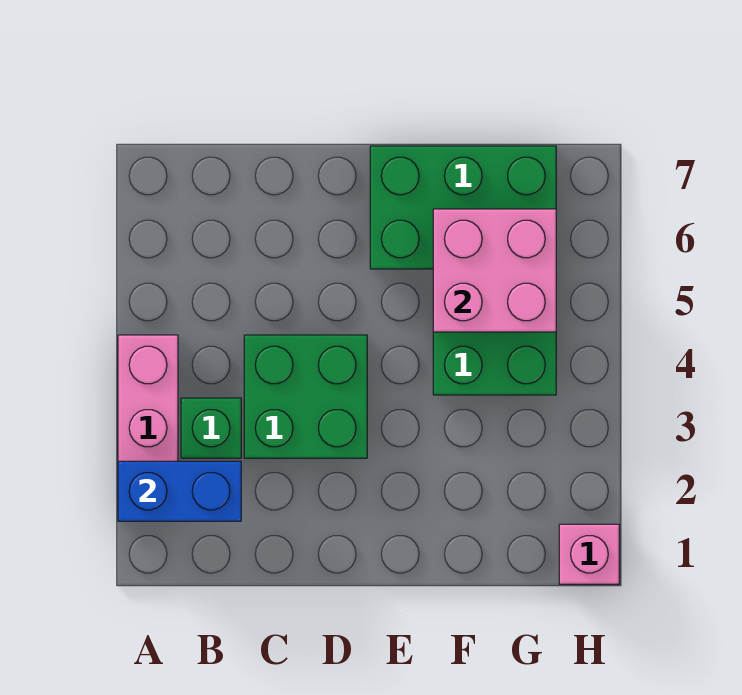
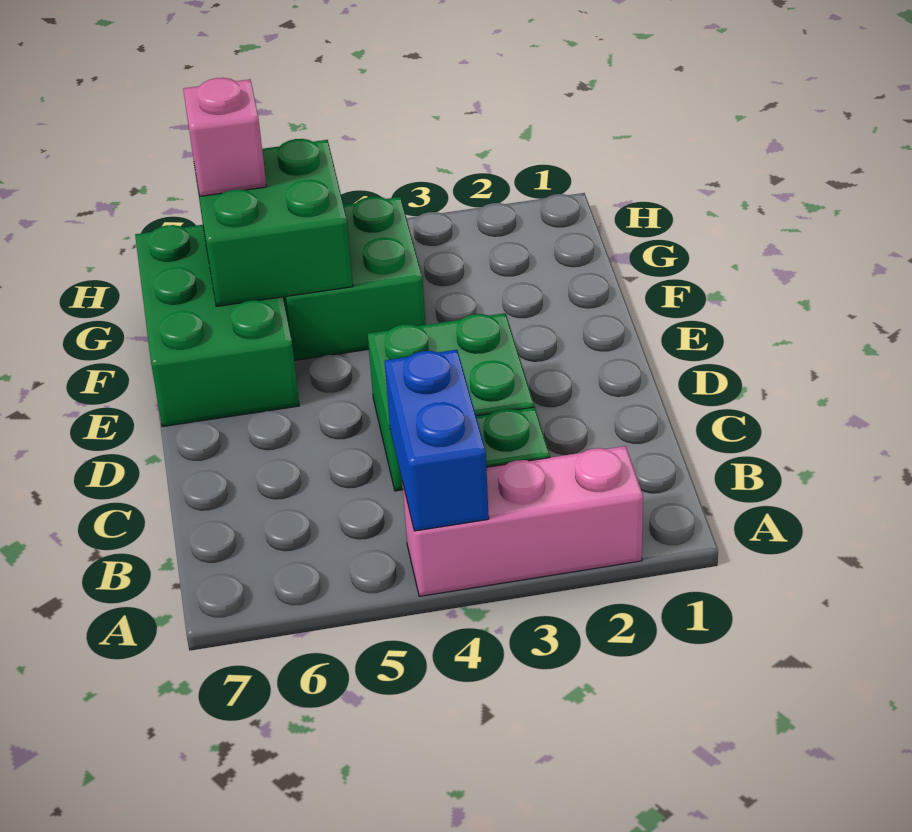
blue brick A2:B2 level 2 -> blue brick A4:B4 level 2
pink brick F5:G6 level 2 -> green brick F5:G6 level 2
pink brick H1 level 1 -> pink brick G6 level 3

